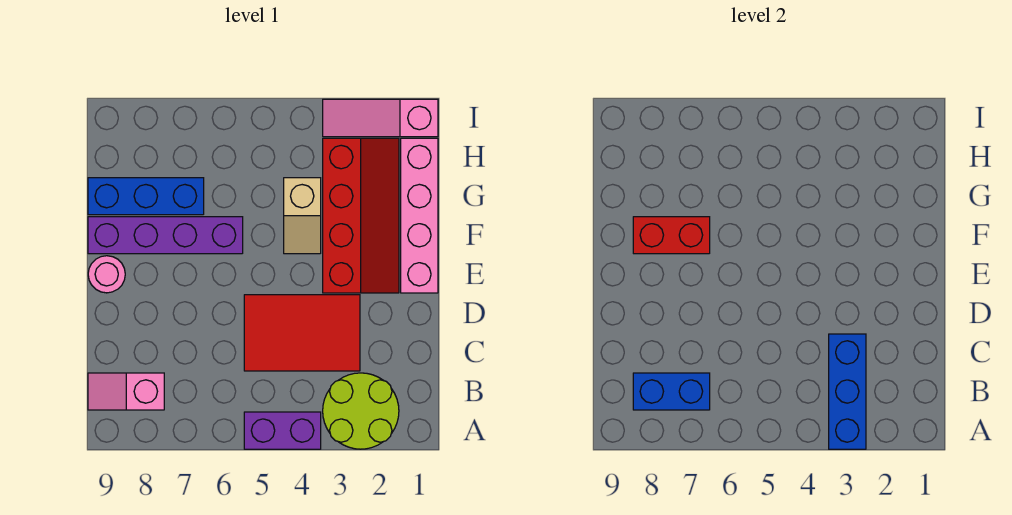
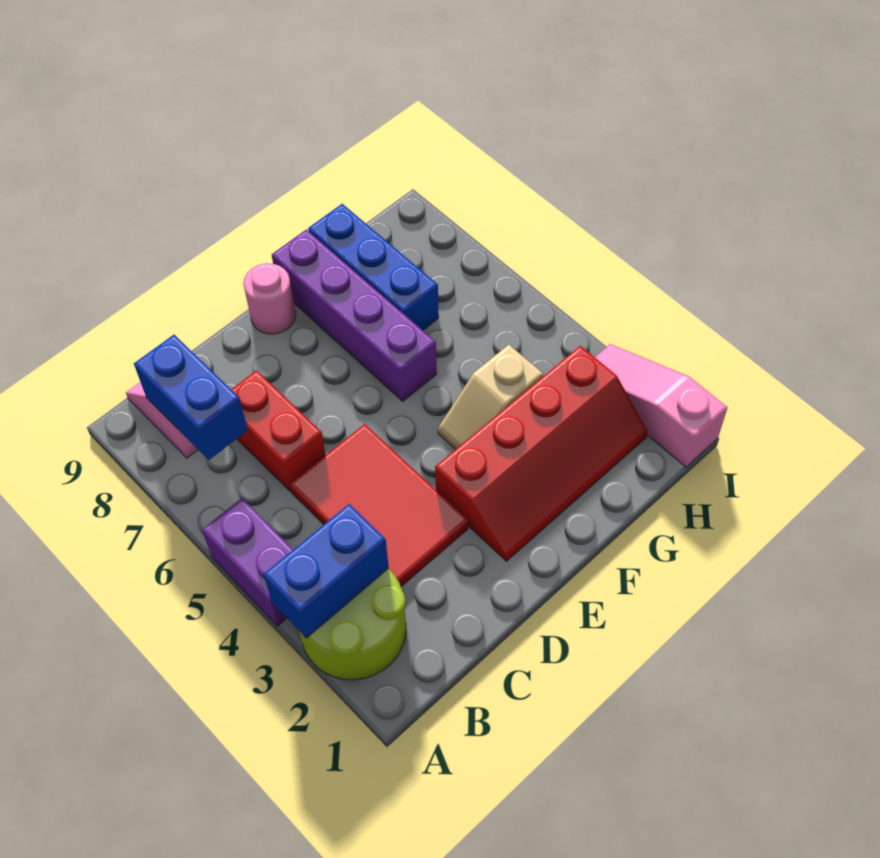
blue brick A3:C3 level 2 -> blue brick A3:B3 level 2
pink brick E1:H1 level 1 -> none
red brick F7:F8 level 2 -> red brick C6:C7 level 1

